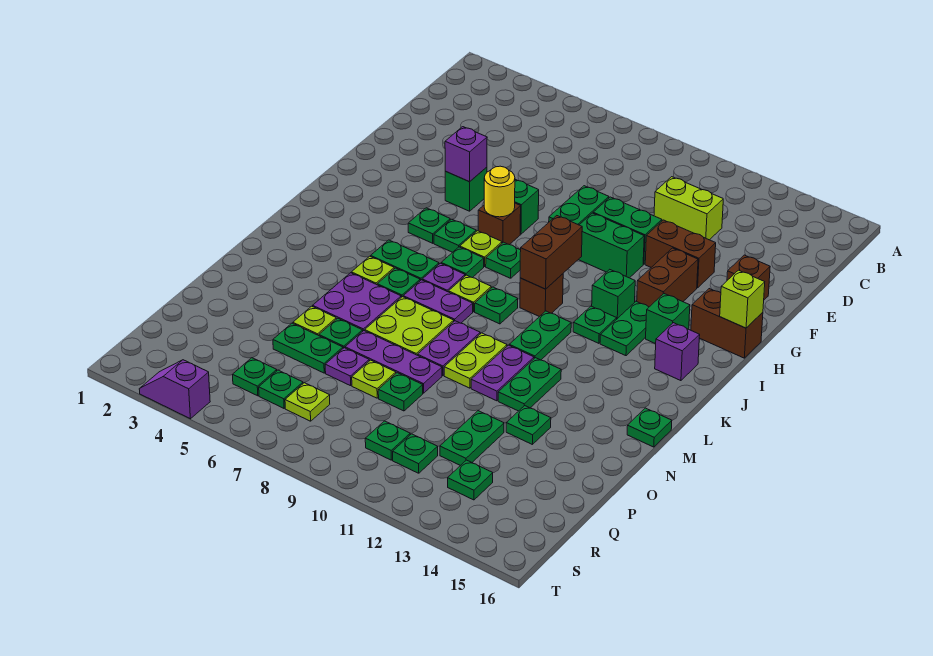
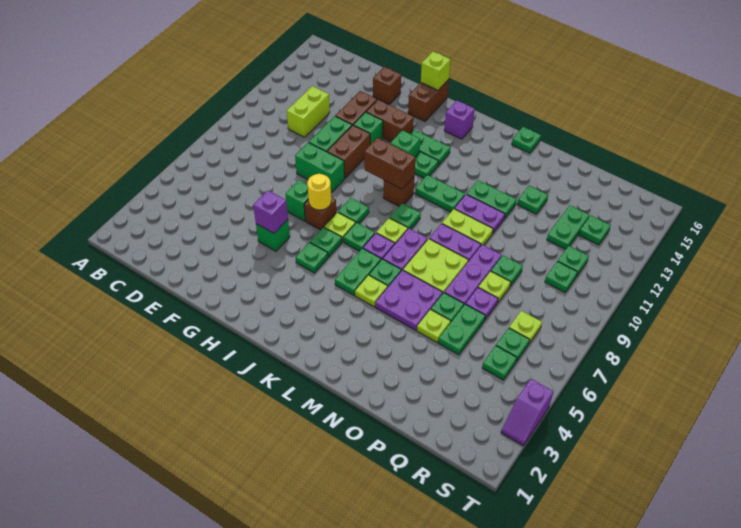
green brick G10:G11 level 1 -> brown brick G10:G11 level 1
green brick I14 level 1 -> green brick G12 level 1
green plate P12:Q12 level 1 -> green plate Q12:Q13 level 1

